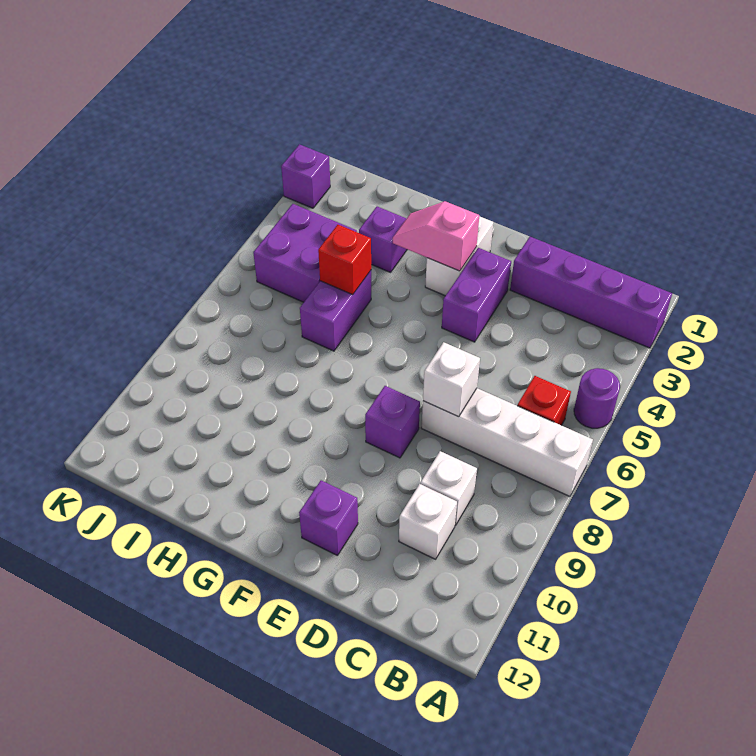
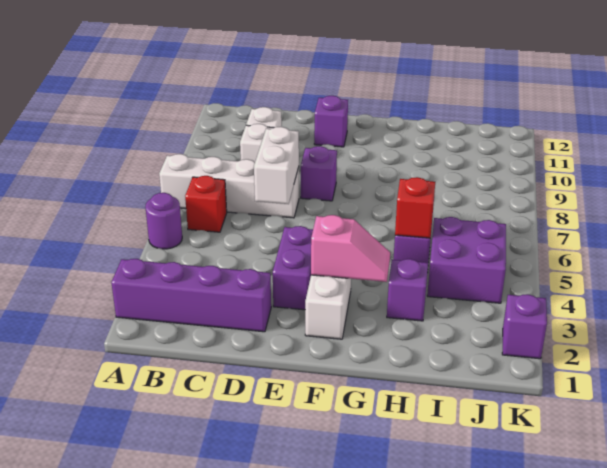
white brick D7 level 2 -> white brick D6:D7 level 2

